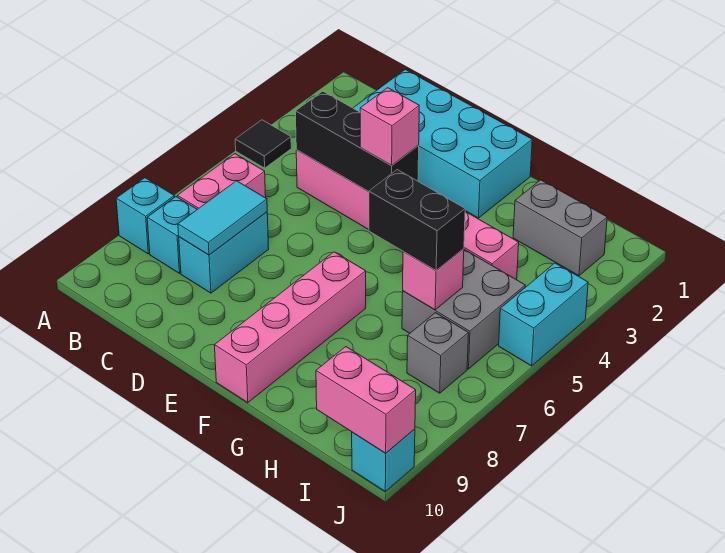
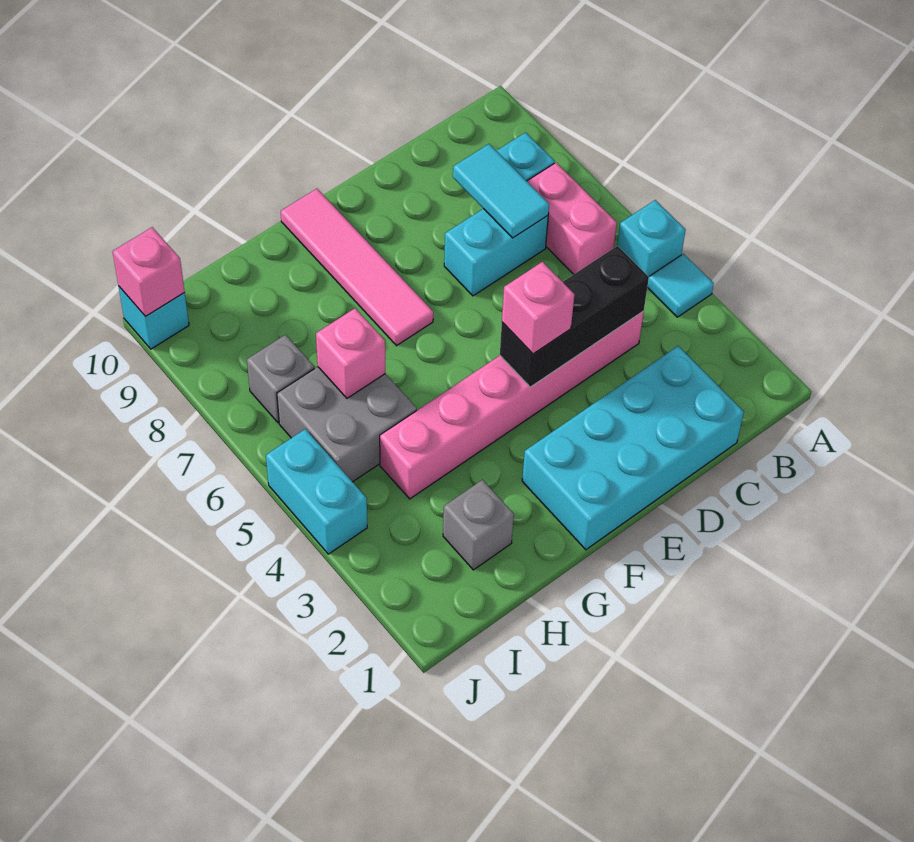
black tile A4 level 1 -> cyan tile A4 level 1
cyan brick A8 level 1 -> cyan brick A5 level 1
cyan brick C7:C8 level 1 -> cyan brick C7:D7 level 1
pink brick F7:F10 level 1 -> pink tile F7:F10 level 1
black brick G6:H6 level 3 -> none
grey brick H2:I2 level 1 -> grey brick H2 level 1
pink brick I10:J10 level 2 -> pink brick J10 level 2

